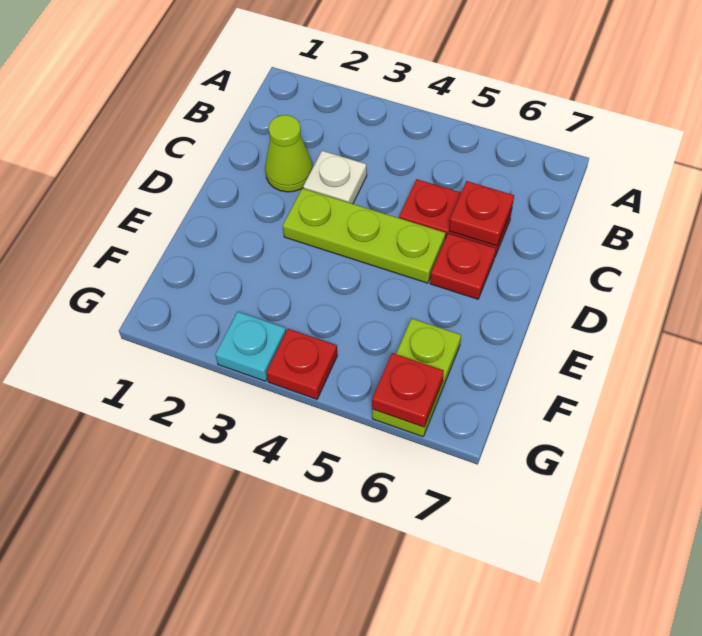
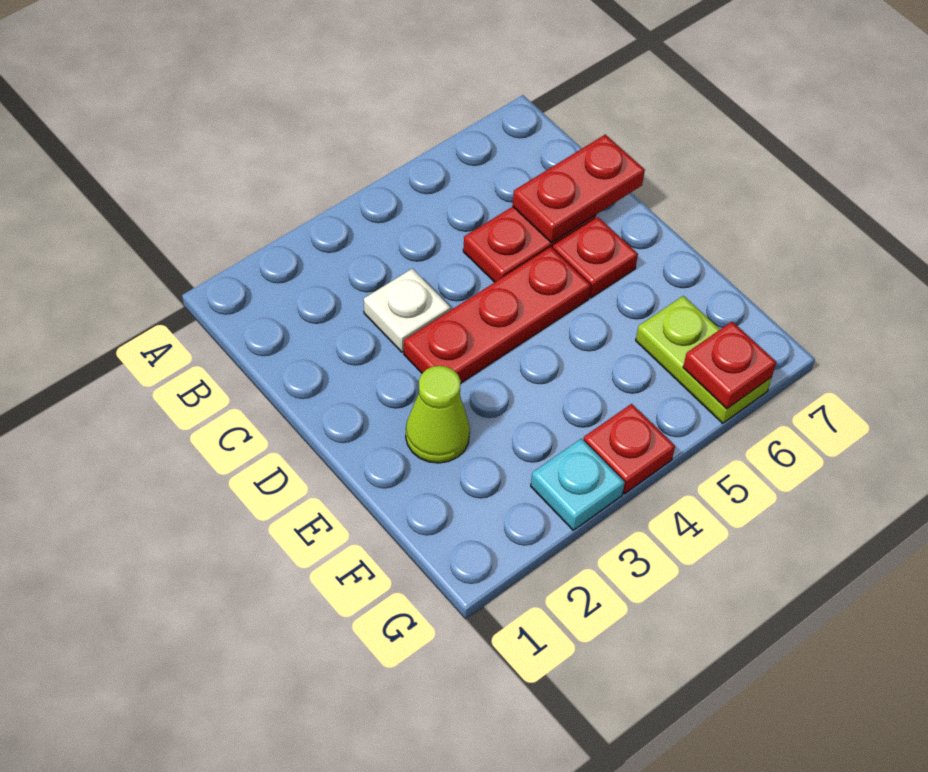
lime cone C2 level 1 -> lime cone E2 level 1
red plate C6 level 2 -> red plate C6:C7 level 2
lime plate D3:D5 level 1 -> red plate D3:D5 level 1

